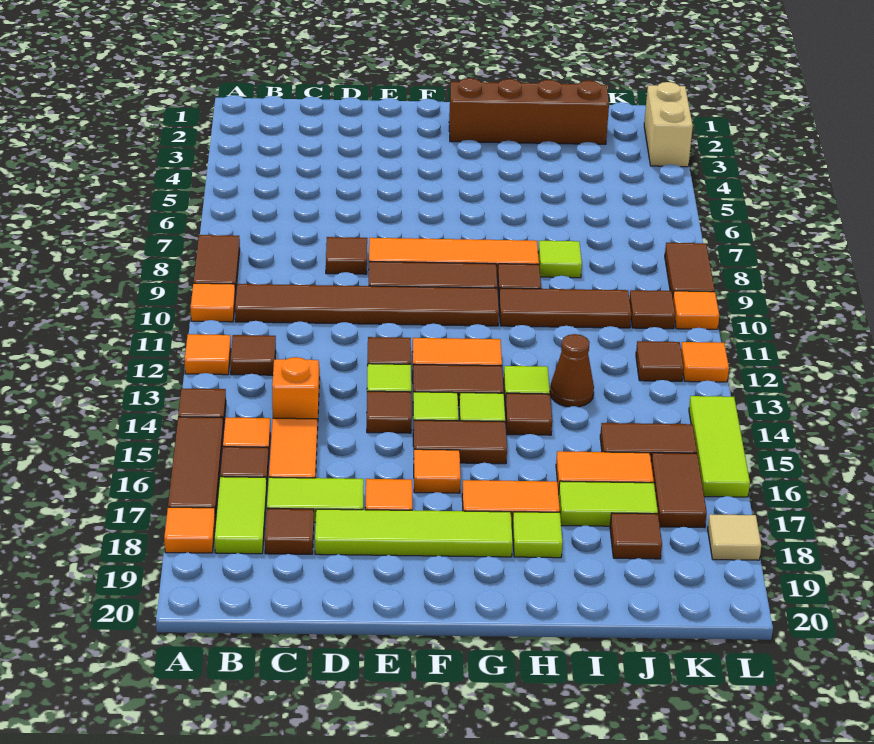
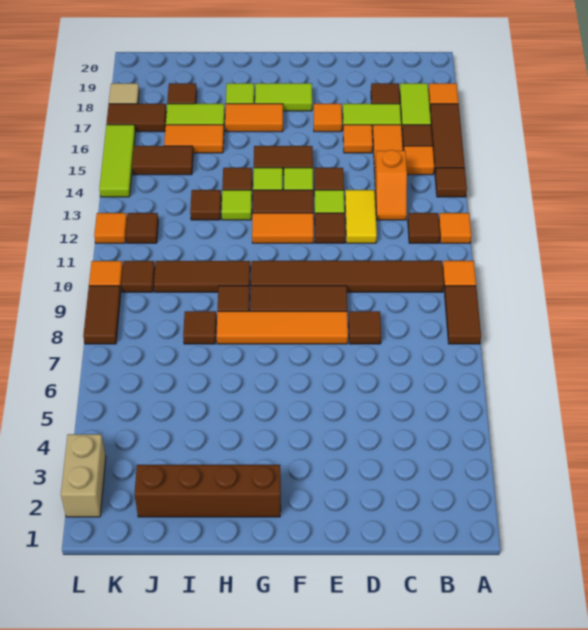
none -> yellow tile D12:D13 level 1
lime tile D18:G18 level 1 -> lime tile F18:G18 level 1
orange tile F16 level 1 -> orange tile D16 level 1
lime tile I8 level 1 -> brown tile I8 level 1
brown cone I13 level 1 -> brown tile I13 level 1
brown tile K16:K17 level 1 -> brown tile K17:L17 level 1

